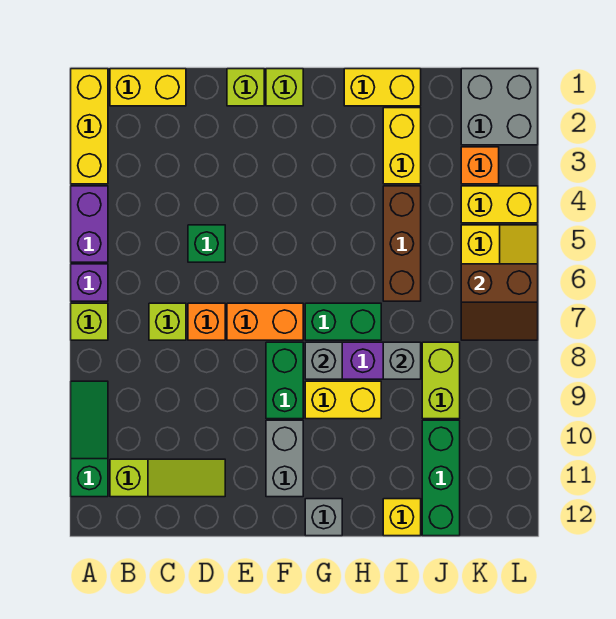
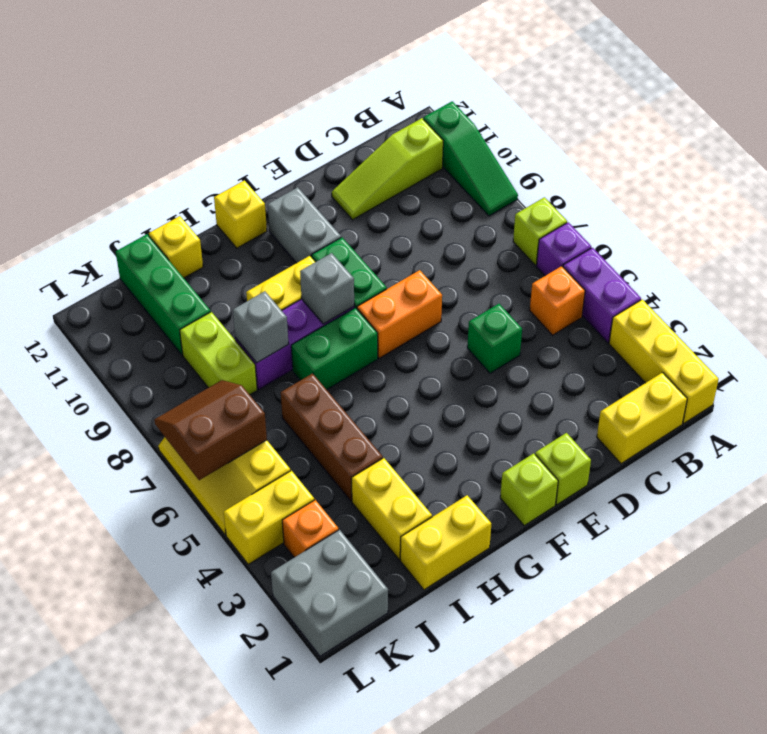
lime brick C7 level 1 -> none
orange brick D7 level 1 -> orange brick B5 level 1
grey brick G12 level 1 -> yellow brick G12 level 1

